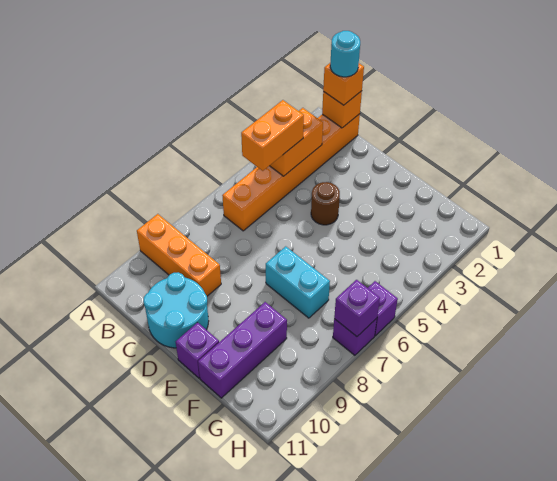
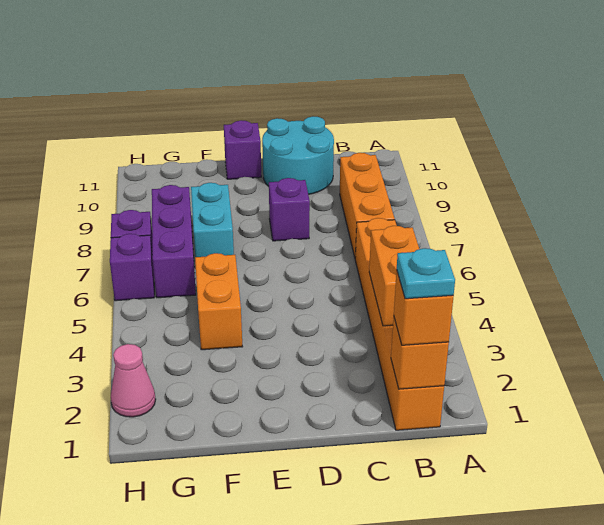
orange brick A9:C9 level 1 -> orange brick B7:B9 level 1
cyan round brick B1 level 4 -> cyan plate B1 level 4
orange brick B4:B5 level 3 -> orange brick F4:F5 level 1
brown round brick D4 level 1 -> none
cyan brick E7:F7 level 1 -> cyan brick F7:F8 level 1
purple brick F9:F11 level 1 -> purple brick G6:G8 level 1
none -> pink cone H2 level 1
purple brick H7 level 2 -> purple brick D8 level 1

